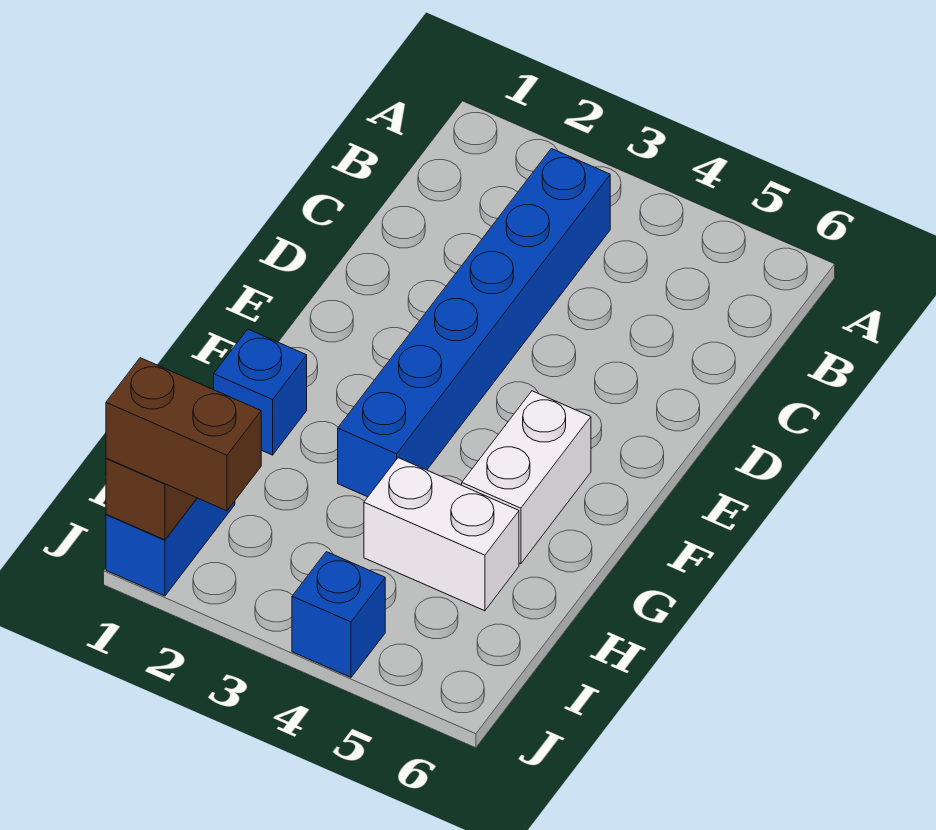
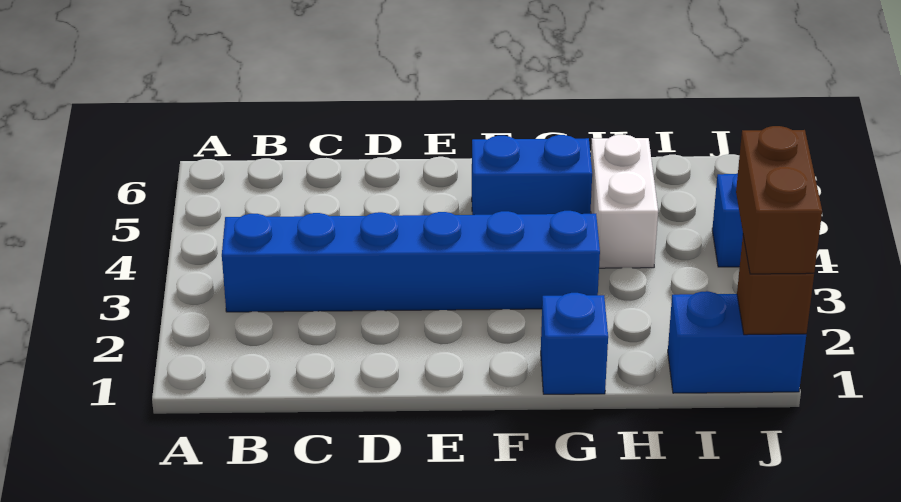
white brick F5:G5 level 1 -> blue brick F5:G5 level 1

